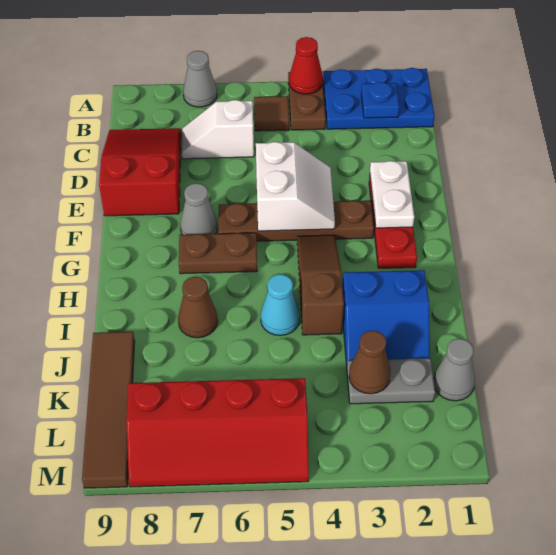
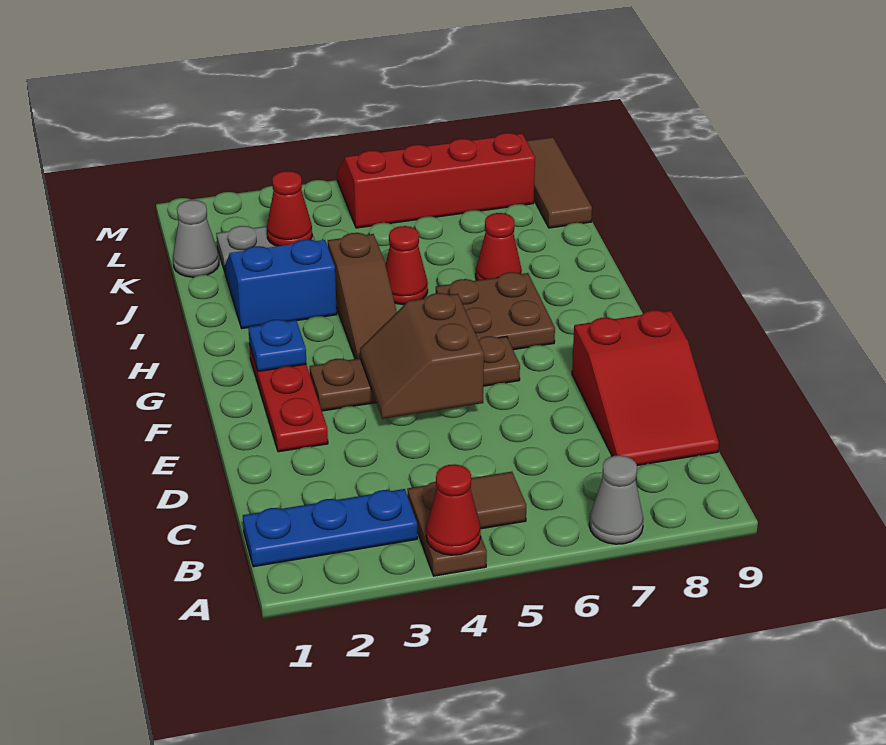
blue plate A1:B3 level 1 -> blue plate B1:B3 level 1
blue plate B2 level 2 -> blue plate G2 level 2
white slope C6:C7 level 1 top 6 -> none
white plate E2:F2 level 2 -> none
white slope E4:F5 level 2 top 5 -> brown slope E4:F5 level 2 top 5
grey cone F7 level 1 -> none
brown plate G6:G7 level 1 -> brown plate G6:H7 level 1
cyan cone I5 level 1 -> red cone I5 level 1
brown cone I7 level 1 -> red cone I7 level 1
brown tile J9:M9 level 1 -> brown tile K9:M9 level 1
brown cone K3 level 2 -> red cone K3 level 2

